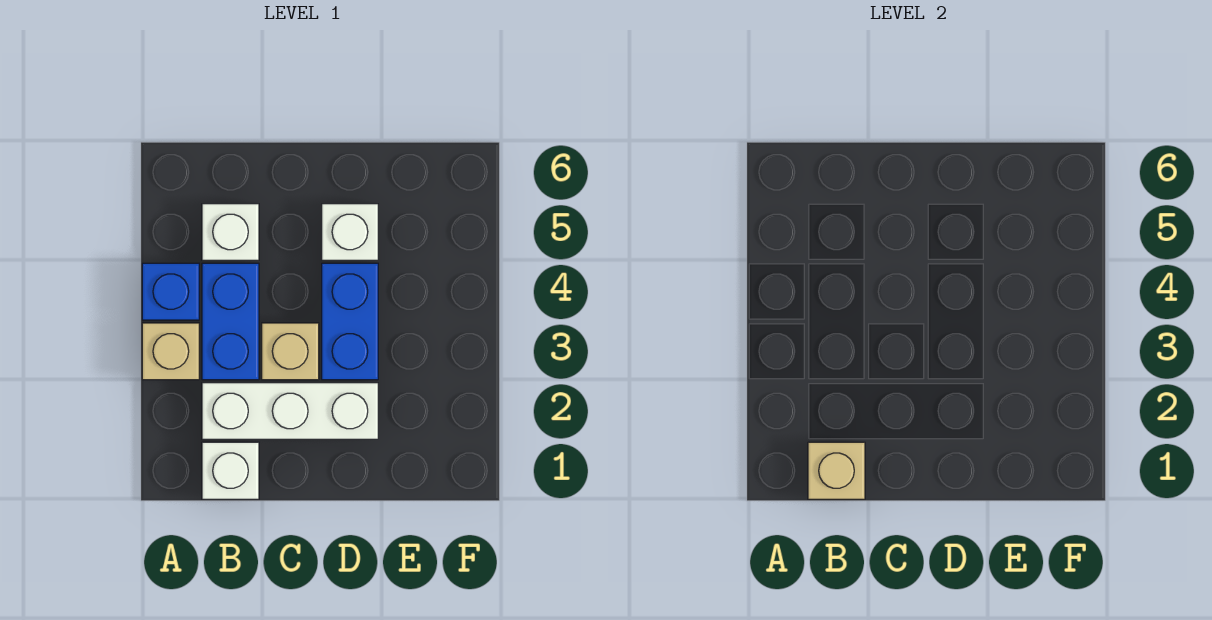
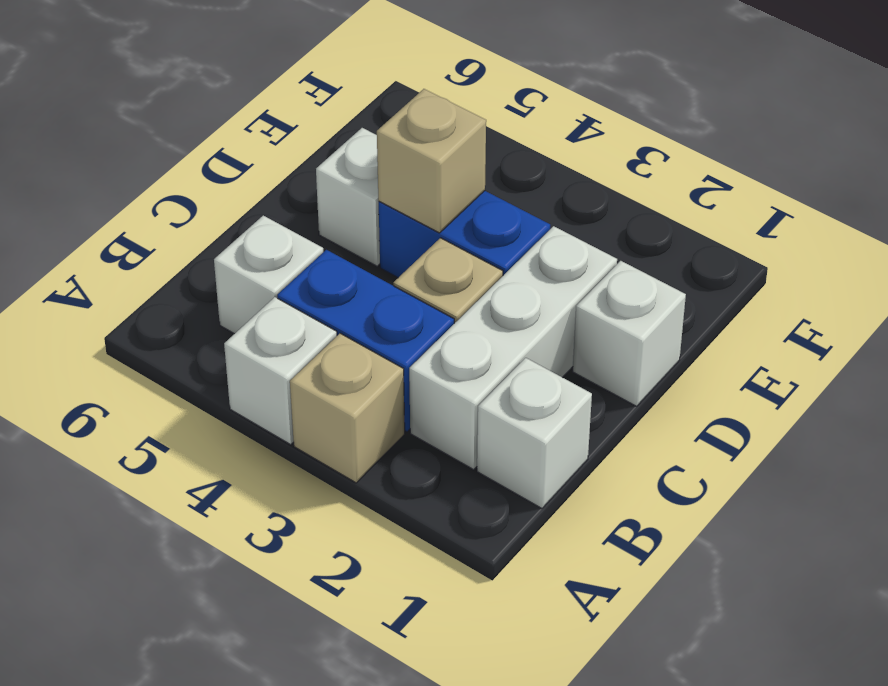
blue brick A4 level 1 -> white brick A4 level 1
tan brick B1 level 2 -> tan brick D4 level 2
none -> white brick D1 level 1

